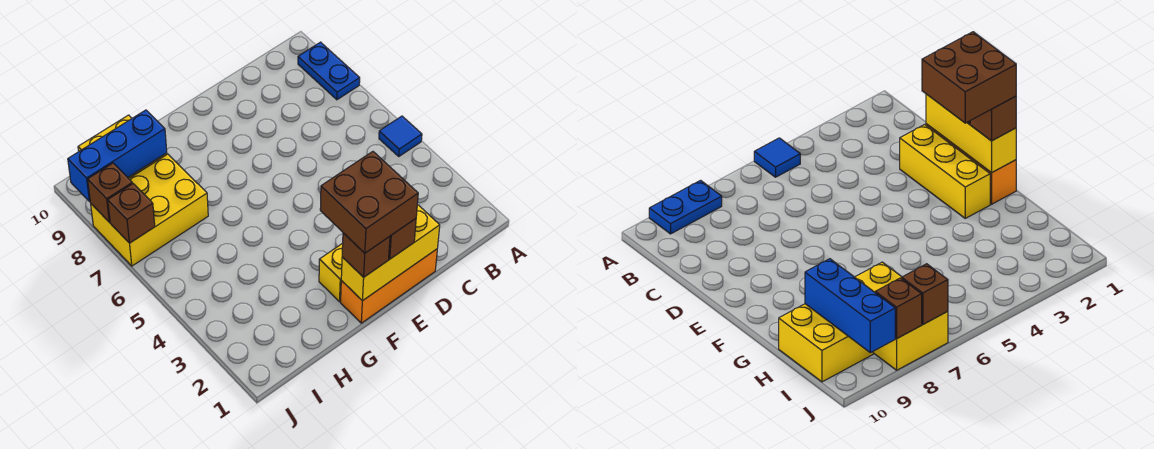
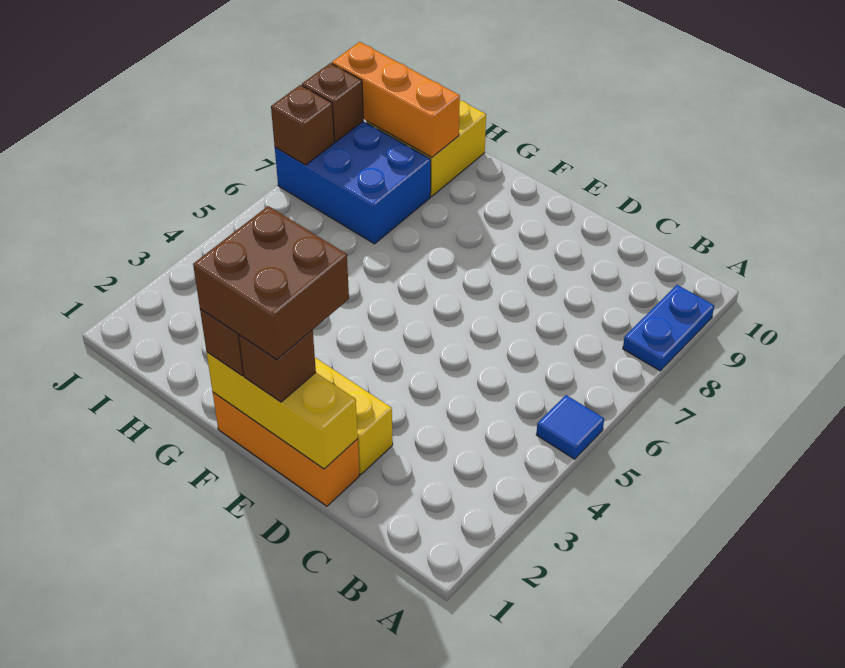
yellow brick H7:J8 level 1 -> blue brick H7:J8 level 1
blue brick H9:J9 level 2 -> orange brick H9:J9 level 2

